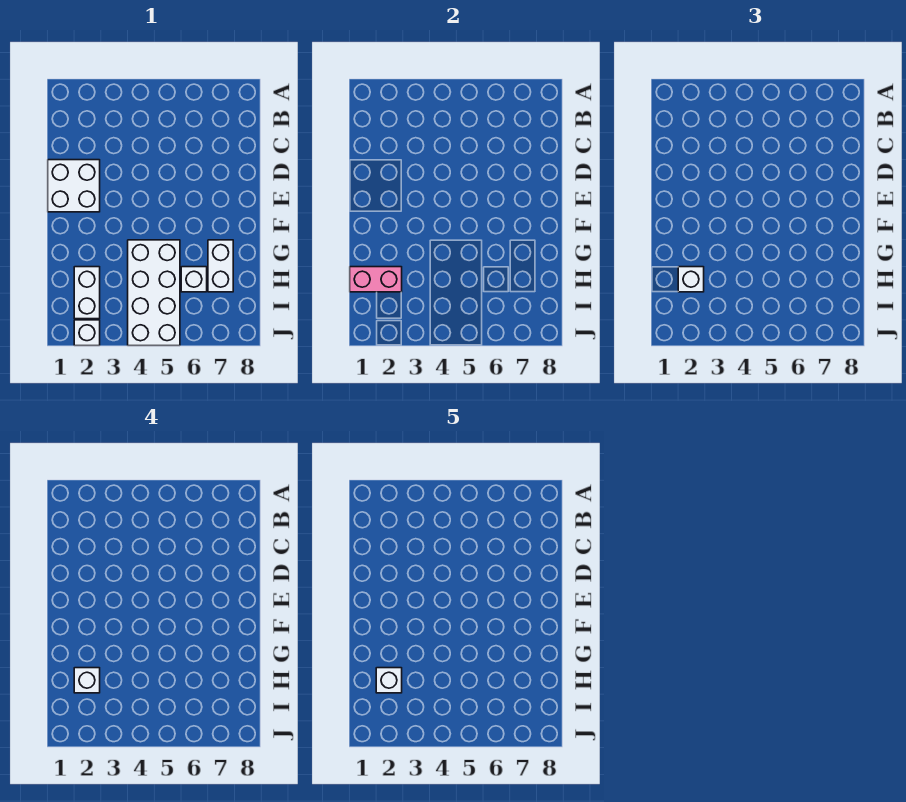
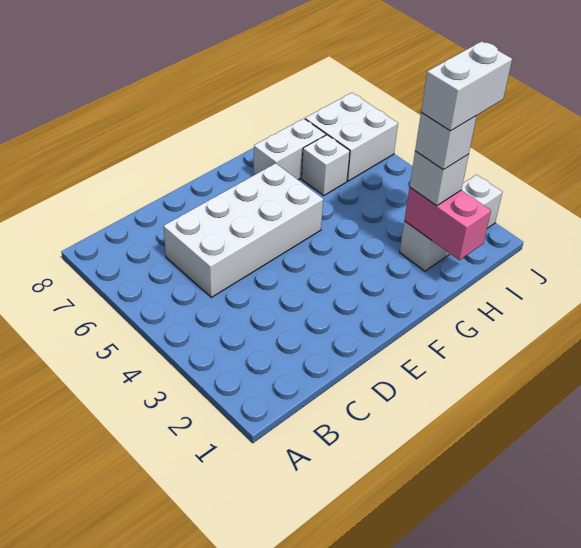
white brick D1:E2 level 1 -> white brick I6:J7 level 1
white brick G4:J5 level 1 -> white brick C5:F6 level 1
white brick H2 level 5 -> white brick H2:I2 level 5

